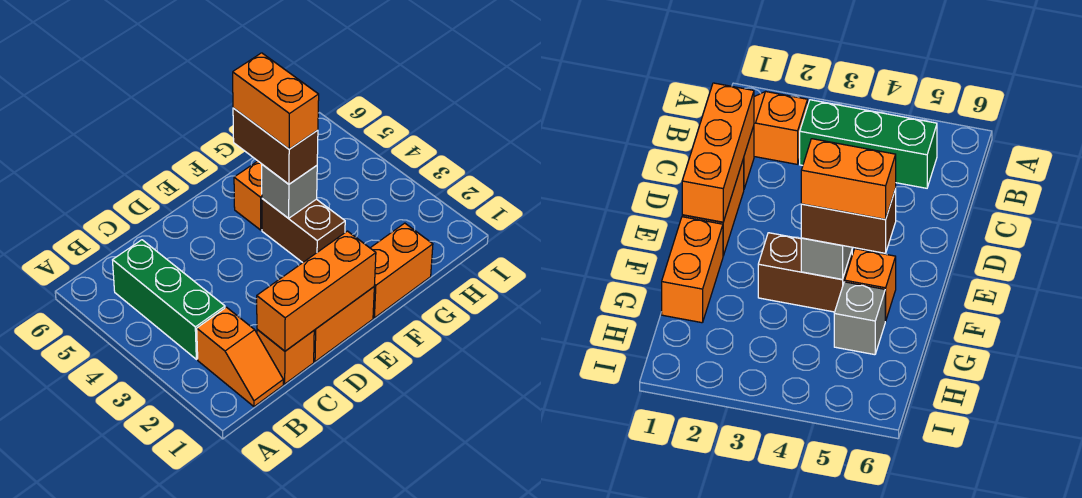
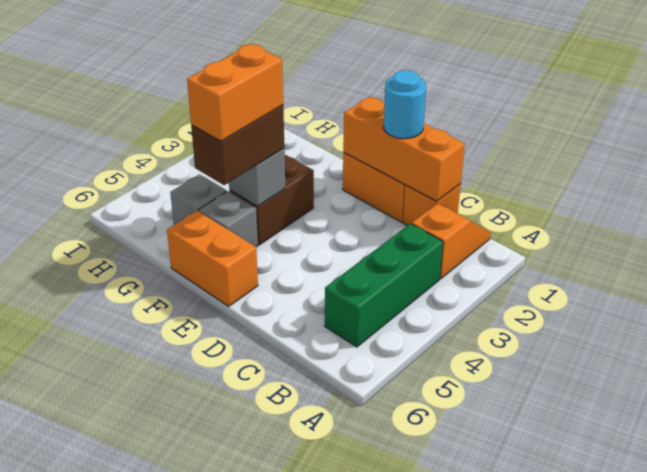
none -> cyan round brick D1 level 3
orange brick F1:G1 level 1 -> orange brick E6:F6 level 1
orange brick F5 level 1 -> grey brick F5 level 1

